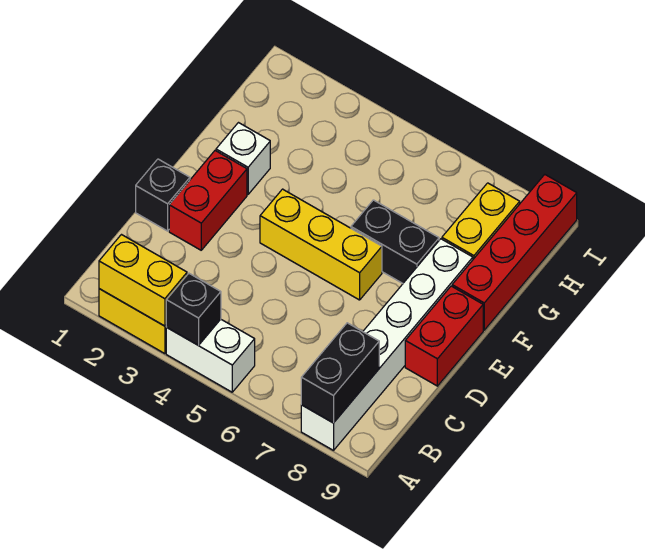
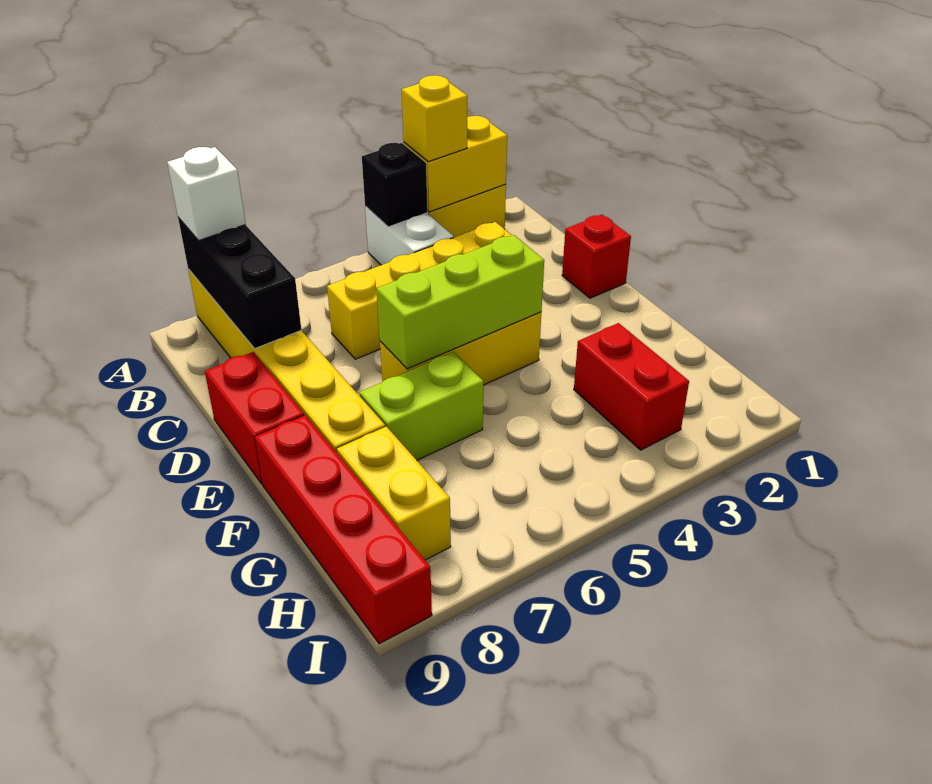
none -> yellow brick A3 level 3
white brick A4:A5 level 1 -> white brick A4:B4 level 1
white brick A8:F8 level 1 -> yellow brick A8:F8 level 1
black brick A8:B8 level 2 -> black brick A8:C8 level 2
none -> yellow brick C3:C6 level 1
black brick D1 level 1 -> red brick D1 level 1
red brick D2:E2 level 1 -> red brick G3:H3 level 1
none -> lime brick E4:E6 level 2
white brick F2 level 1 -> white brick A8 level 3
black brick F6:F7 level 1 -> lime brick F6:F7 level 1

